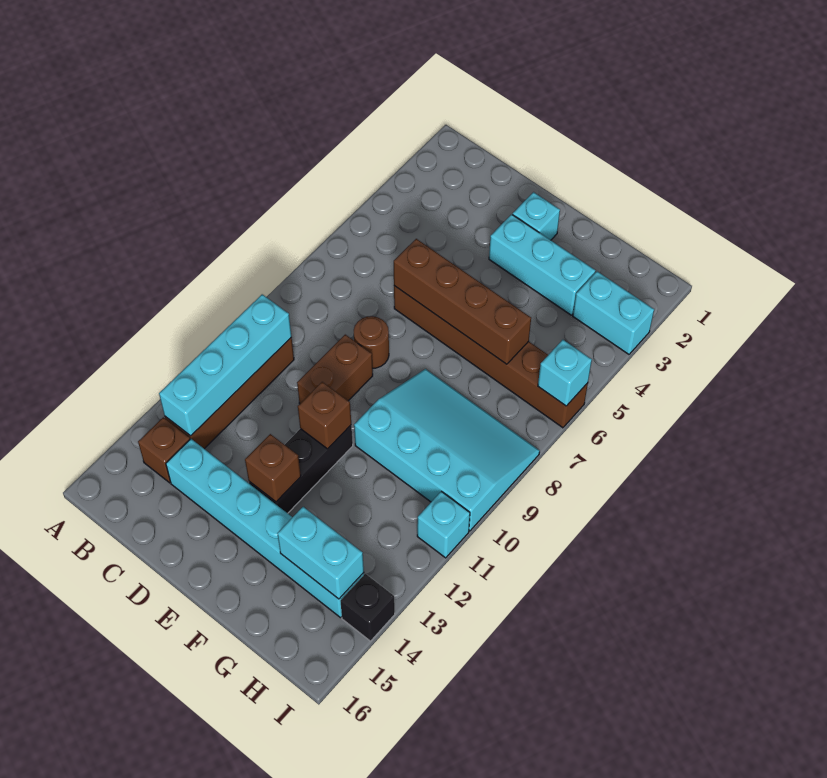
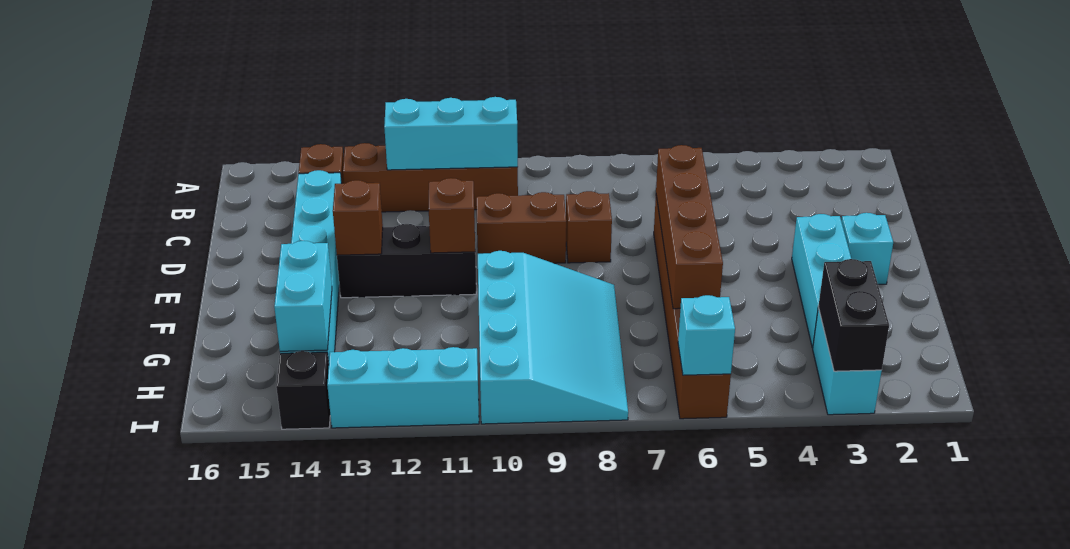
cyan brick B10:B13 level 2 -> cyan brick B10:B12 level 2
brown round brick D8 level 1 -> brown brick D8 level 1
none -> black brick H3:I3 level 2
cyan brick I11 level 1 -> cyan brick I11:I13 level 1

